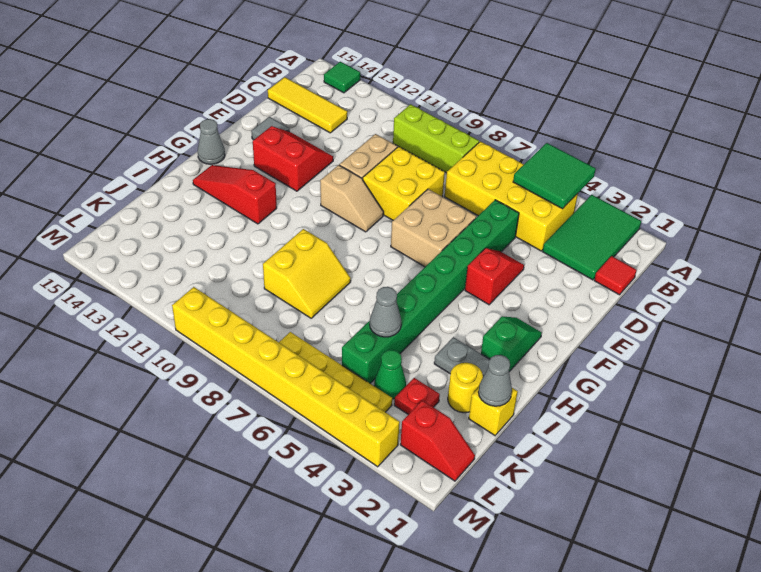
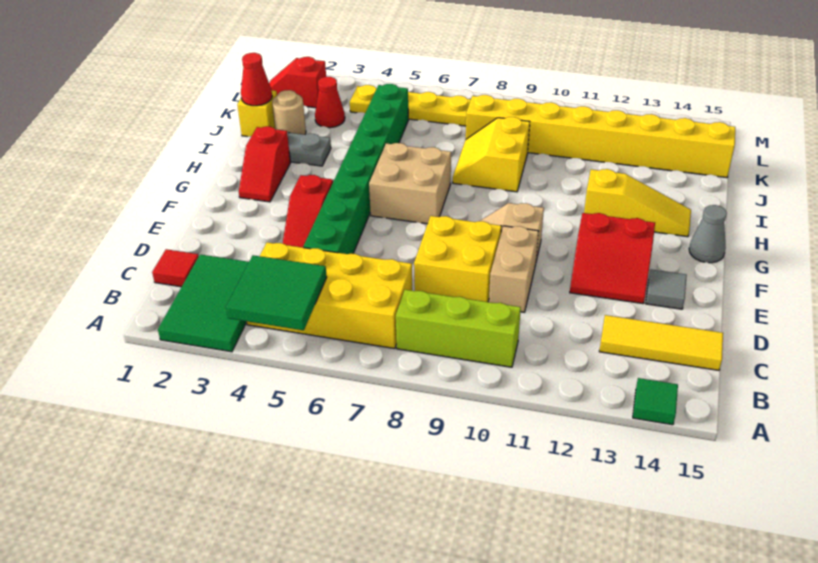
tan brick E6:F7 level 1 -> tan brick G6:H7 level 1
green slope G2:H2 level 1 top H -> red slope G2:H2 level 1 top H
red slope H12:H14 level 1 top 12 -> yellow slope H12:H14 level 1 top 12
grey cone J1 level 2 -> red cone J1 level 2
yellow round brick J2 level 1 -> tan round brick J2 level 1
grey cone J5 level 2 -> none
red plate K3 level 1 -> red cone K3 level 1
green cone K4 level 1 -> none
yellow brick M3:M10 level 1 -> yellow brick K8:K15 level 1

